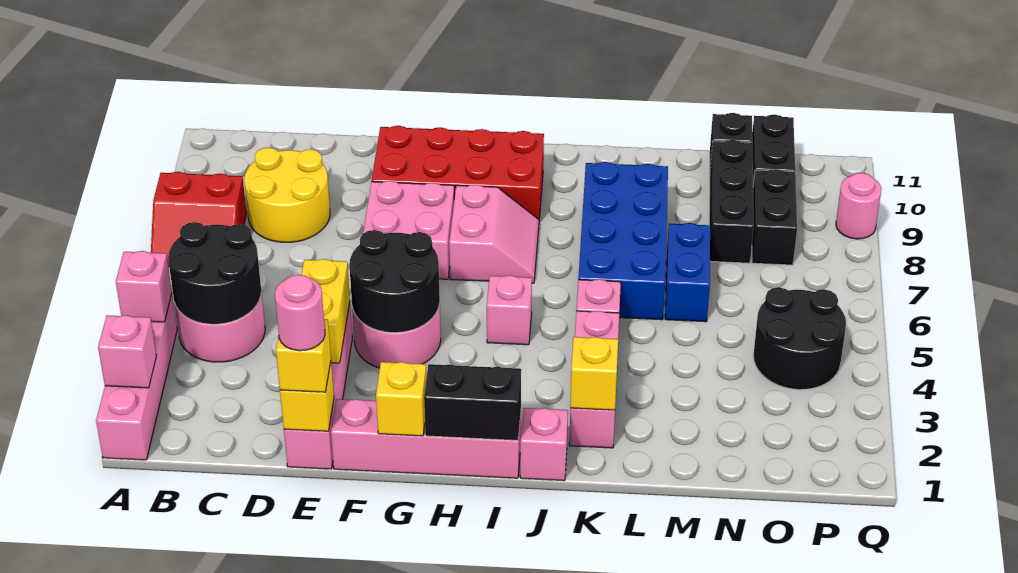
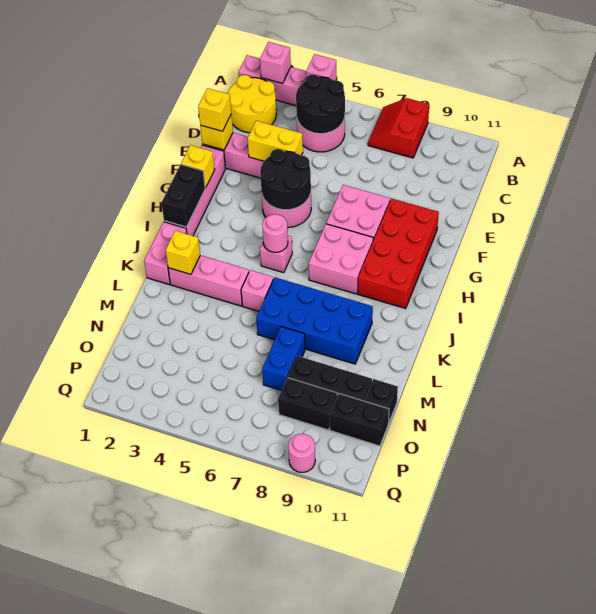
yellow round brick C8:D9 level 1 -> yellow round brick B1:C2 level 1
pink round brick E1 level 4 -> pink round brick I5 level 2
pink slope H7:I8 level 1 top H -> pink brick H7:I8 level 1
pink brick J1 level 1 -> pink brick J1:K1 level 1
blue brick M6:M7 level 1 -> blue brick M7:N7 level 1
black round brick O4:P5 level 1 -> none

